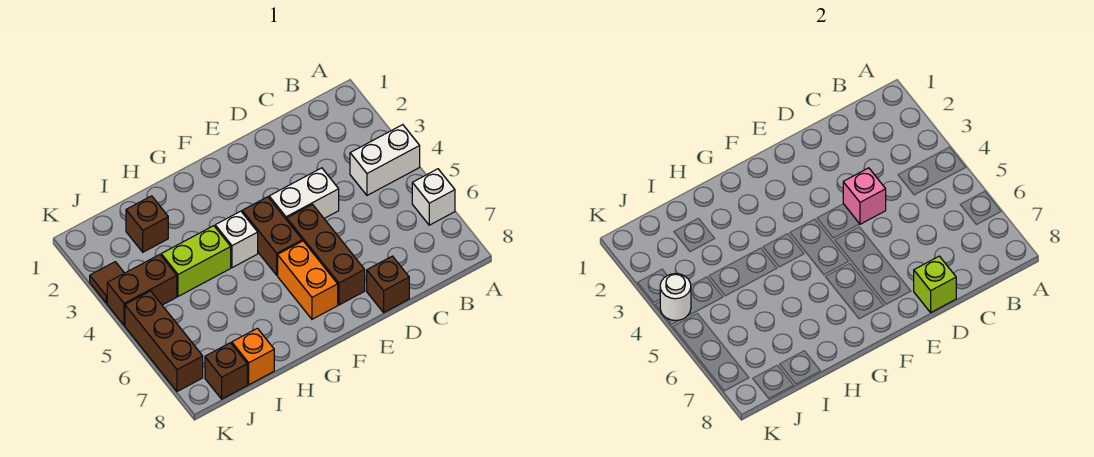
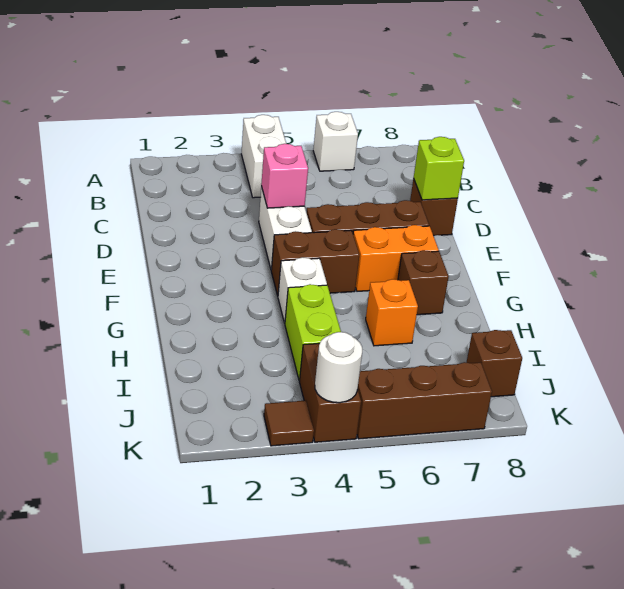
brown brick I2 level 1 -> brown brick G7 level 1
orange brick I8 level 1 -> orange brick H6 level 1

